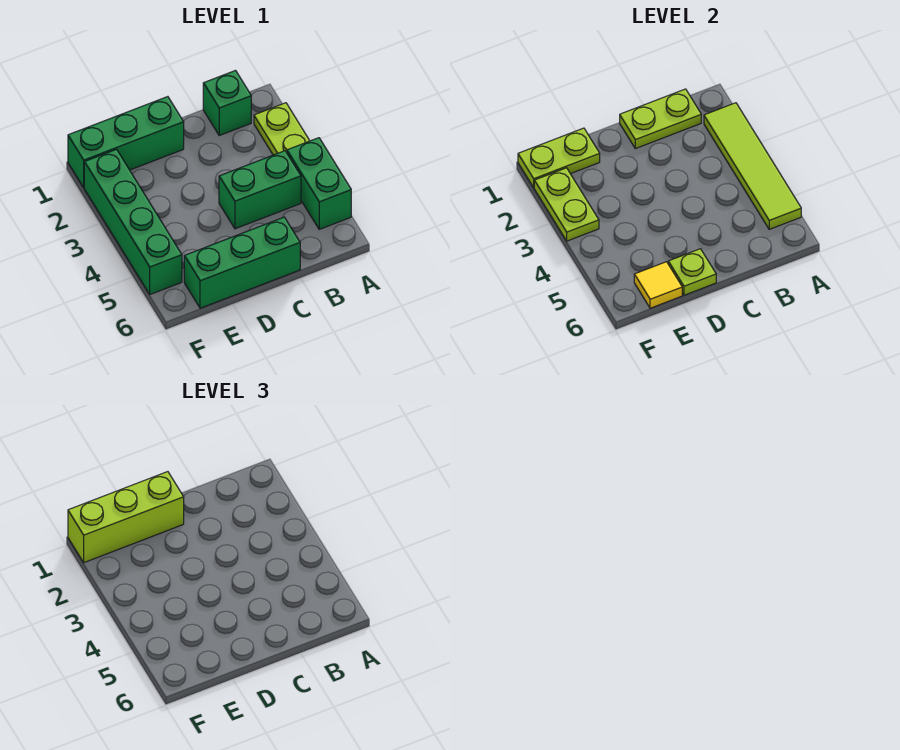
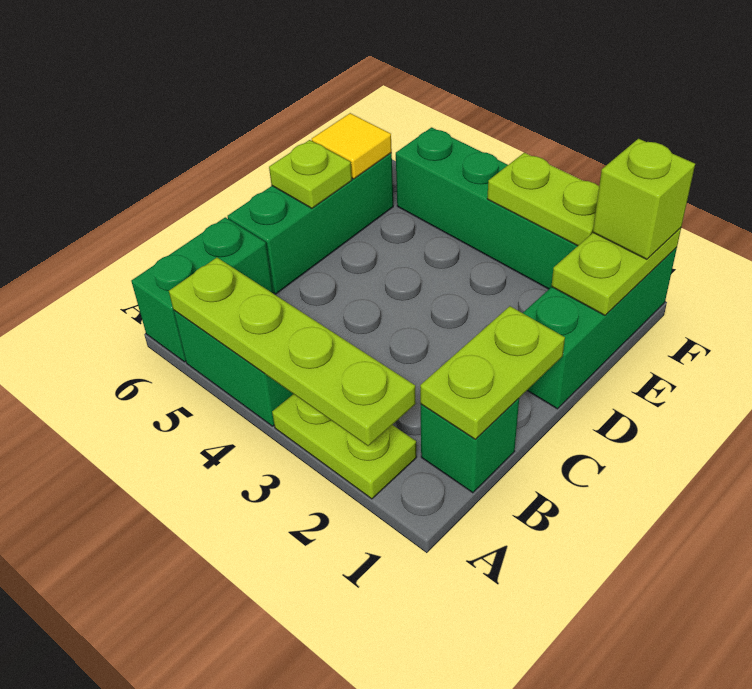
lime tile A2:A5 level 2 -> lime plate A2:A5 level 2
green brick B4:C4 level 1 -> green brick A6:B6 level 1
lime brick D1:F1 level 3 -> lime brick F1 level 3

